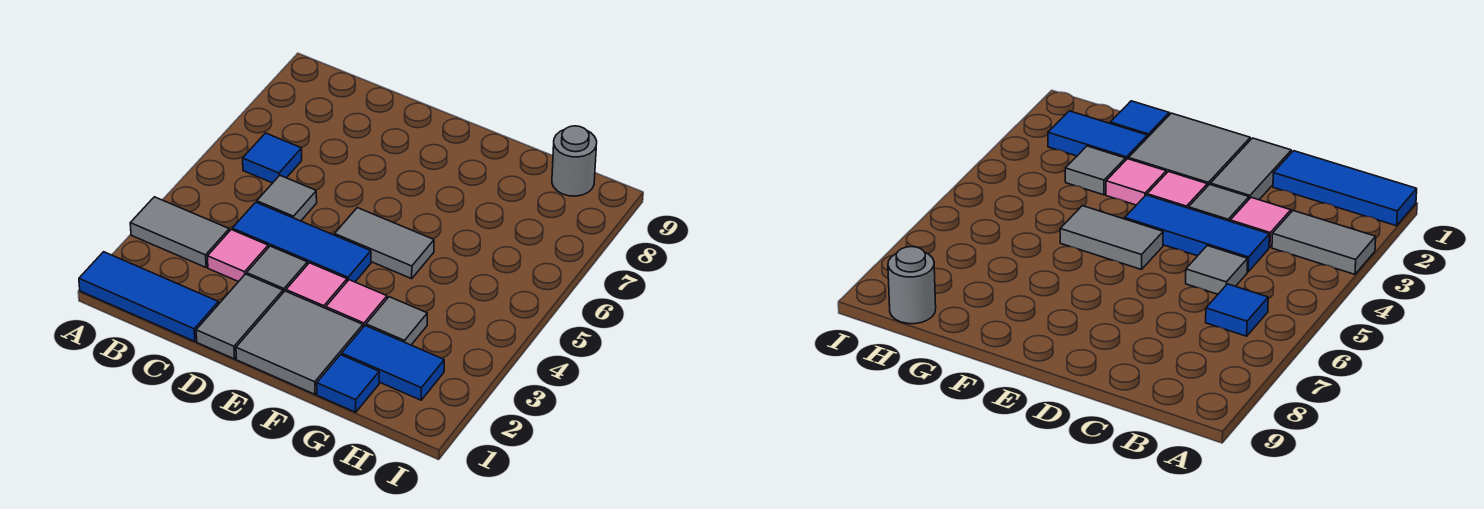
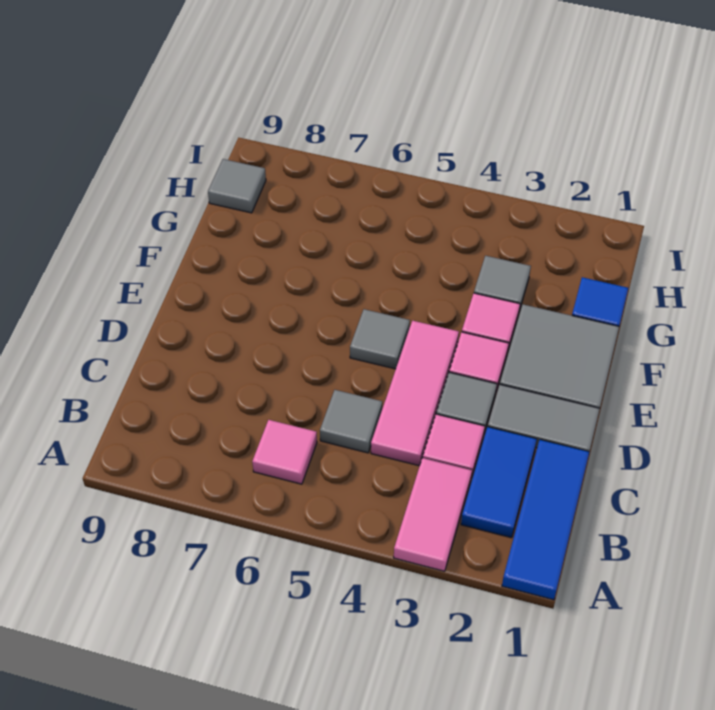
grey tile A3:B3 level 1 -> pink tile A3:B3 level 1
blue tile B6 level 1 -> pink tile B6 level 1
blue tile C4:E4 level 1 -> pink tile C4:E4 level 1
grey tile E5:F5 level 1 -> grey tile E5 level 1
blue tile G2:H2 level 1 -> blue tile B2:C2 level 1
grey round brick H9 level 1 -> grey tile H9 level 1

